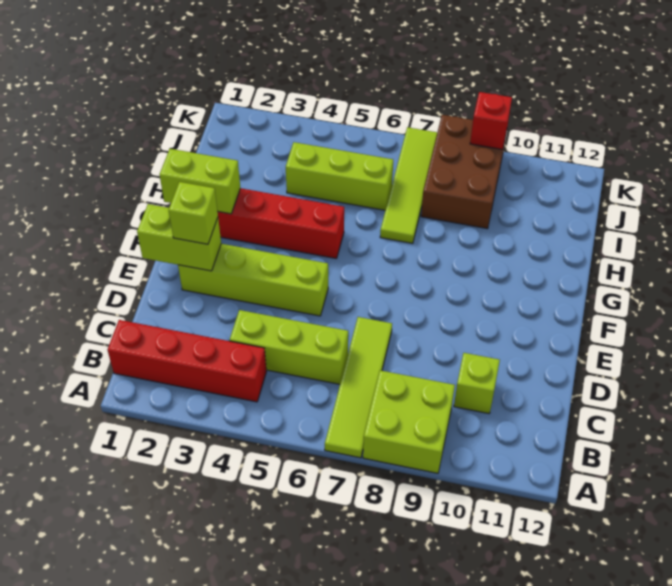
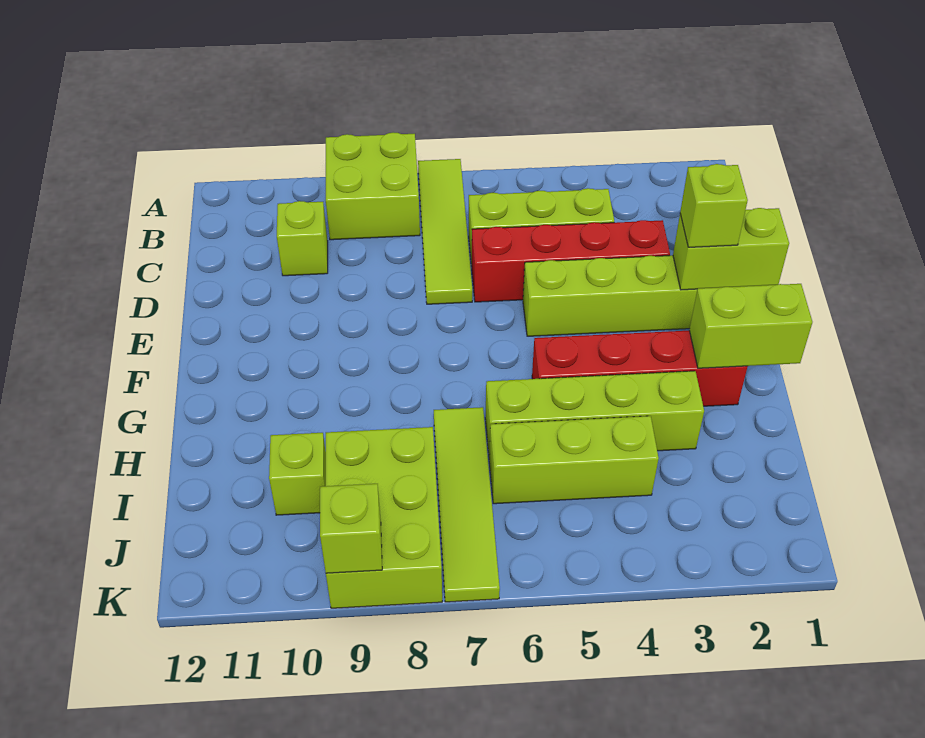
red brick B1:B4 level 1 -> red brick D3:D6 level 1
none -> lime brick H3:H6 level 1
brown brick I8:K9 level 1 -> lime brick I8:K9 level 1
none -> lime brick I10 level 1
red brick K9 level 2 -> lime brick K9 level 2

